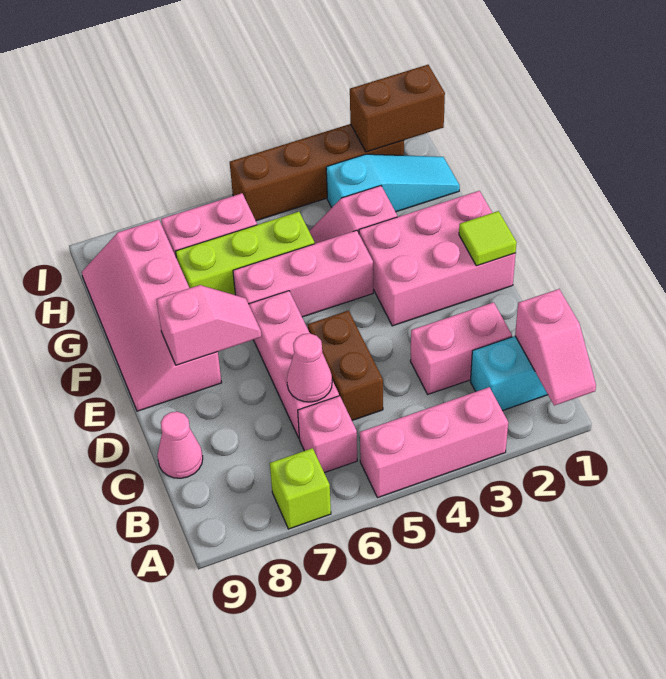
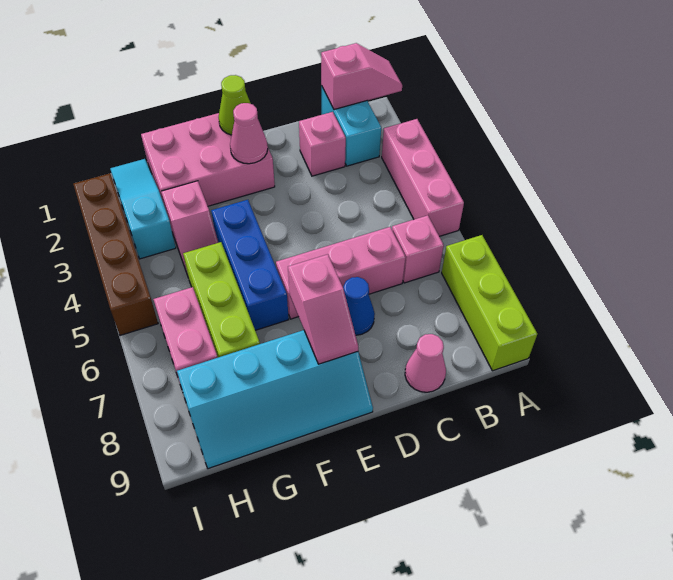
lime brick A7 level 1 -> lime brick A7:A9 level 1
pink brick C2:C3 level 1 -> pink brick C2 level 1
brown brick C5:D5 level 1 -> none
pink cone C6 level 2 -> pink cone E2 level 2
none -> blue cone D7 level 1
pink brick E1:F3 level 1 -> pink brick E1:G2 level 1
lime tile E1 level 2 -> lime cone E1 level 2
pink slope E7:E8 level 2 top 8 -> pink slope E7:E8 level 2 top 7
pink slope E8:H9 level 1 top 8 -> cyan slope E8:H9 level 1 top 8
pink brick F4:F6 level 1 -> blue brick F4:F6 level 1
brown brick I1:I2 level 2 -> none

